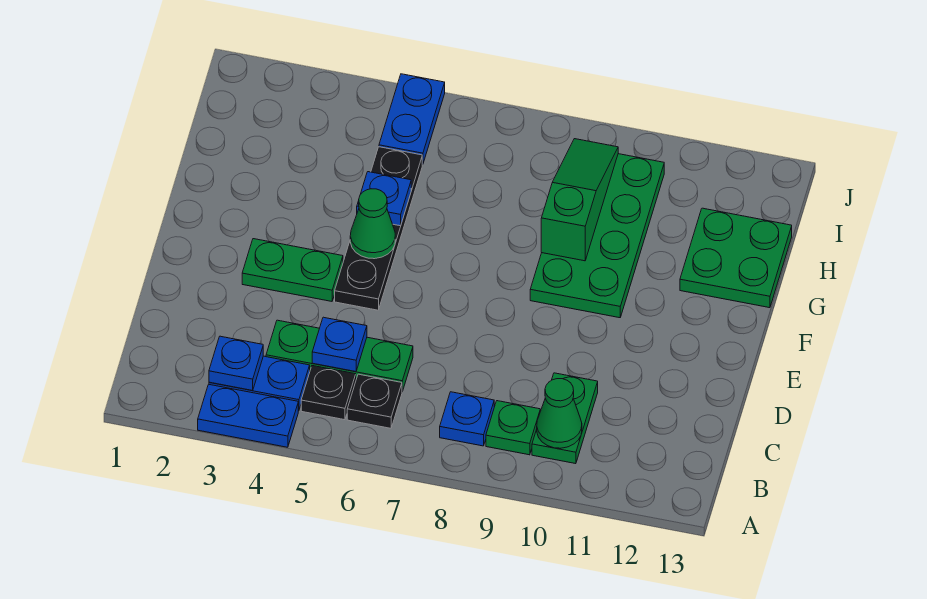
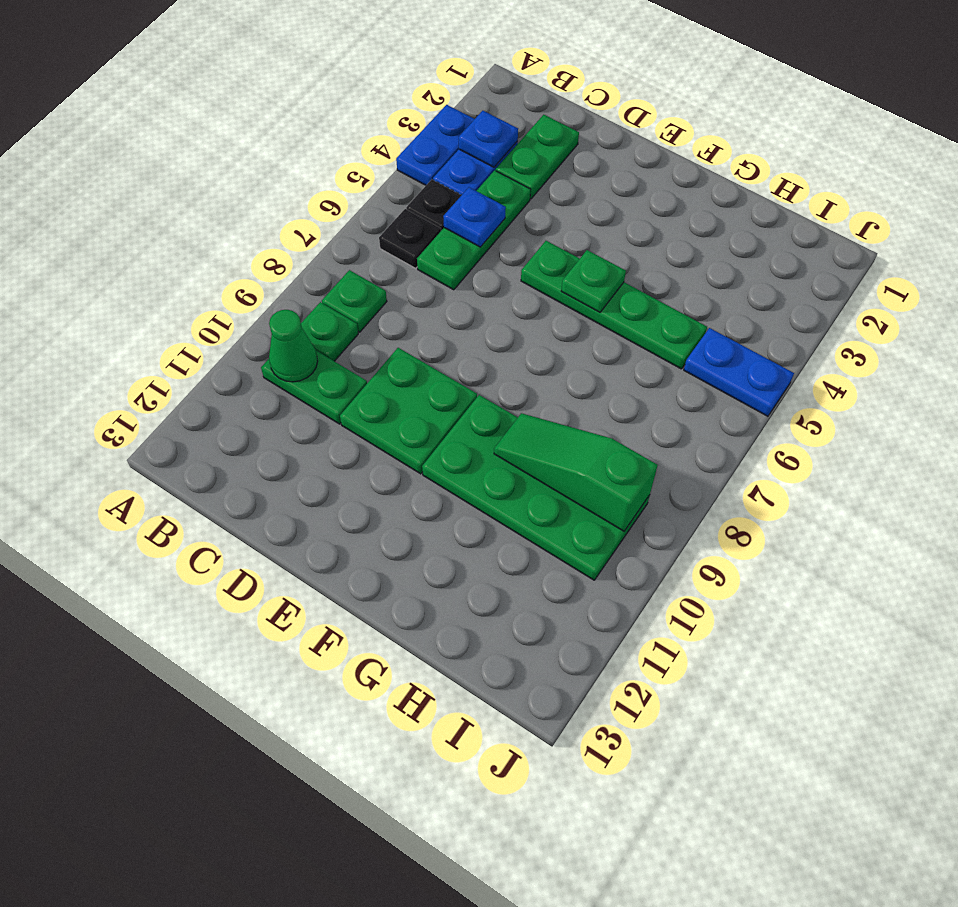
blue plate B8 level 1 -> green plate B8 level 1
green plate E3:E4 level 1 -> green plate C2:C3 level 1
black plate E5:H5 level 1 -> green plate E5:H5 level 1
green cone F5 level 2 -> green plate F5 level 2
blue plate G5 level 2 -> none
green slope G9:I9 level 2 top G -> green slope G9:I9 level 2 top I
green plate G12:H13 level 1 -> green plate D9:E10 level 1

